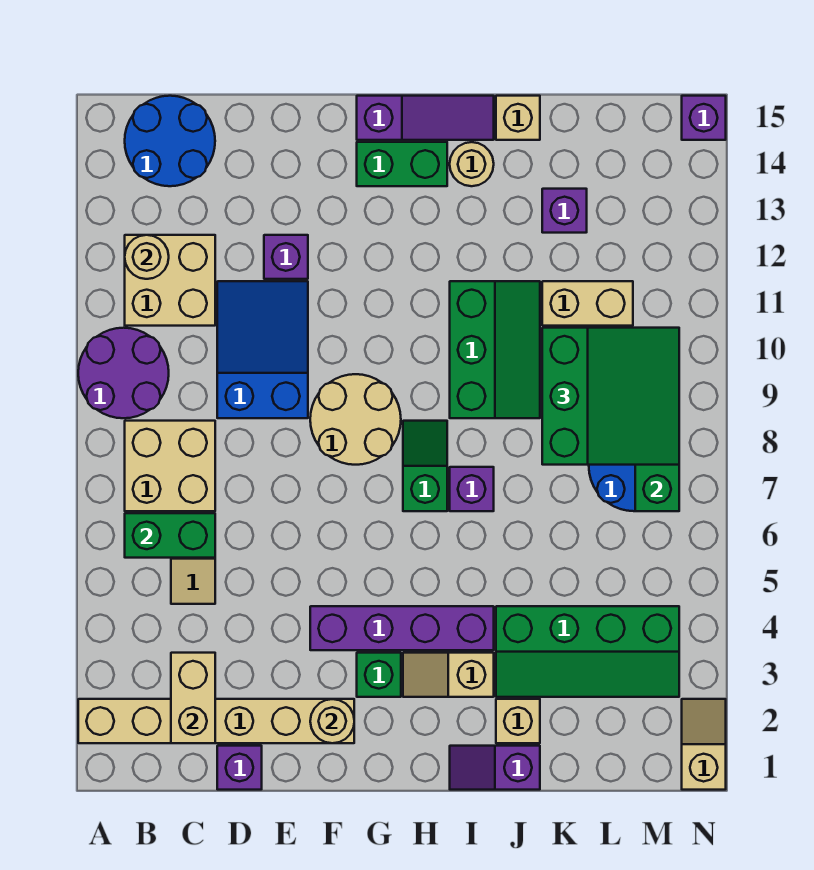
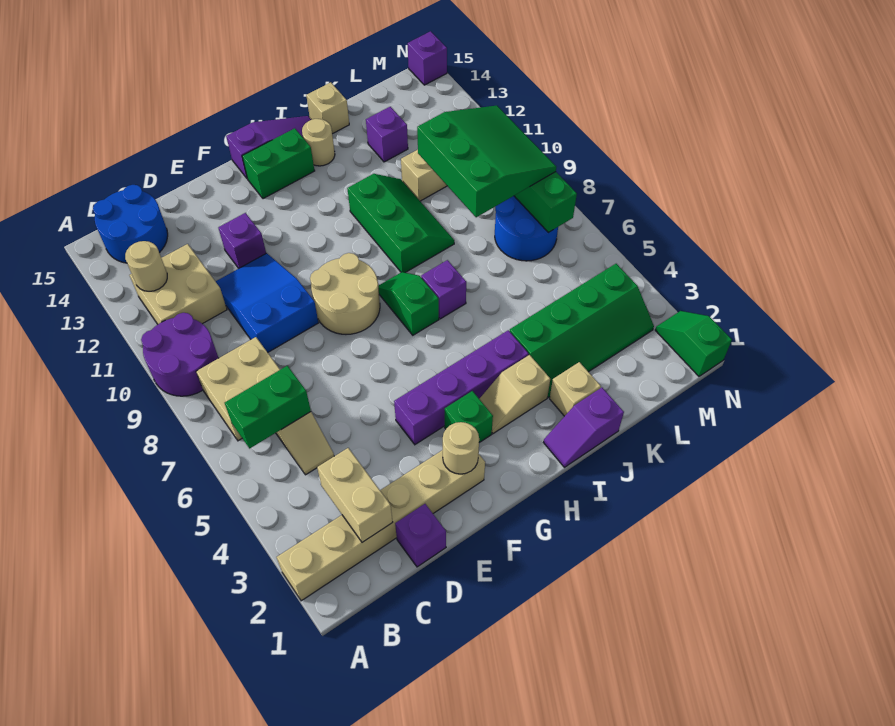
tan slope N1:N2 level 1 top 1 -> green slope N1:N2 level 1 top 1

